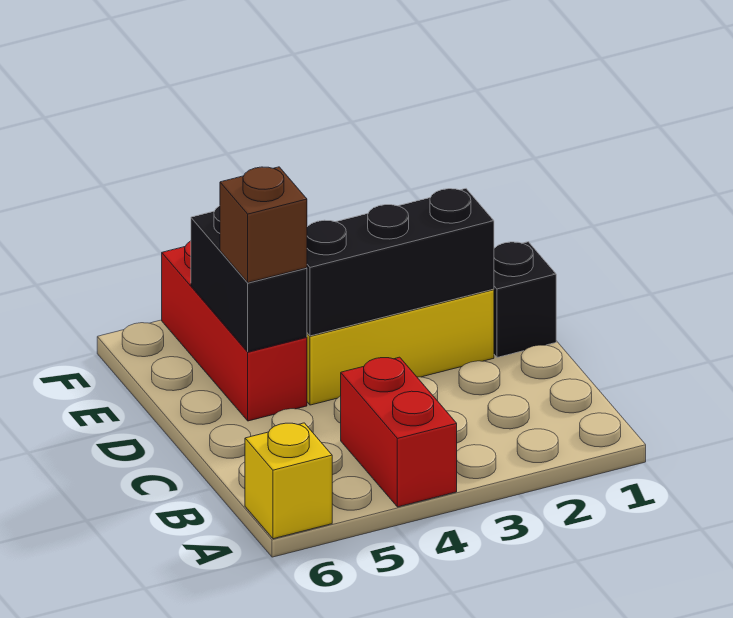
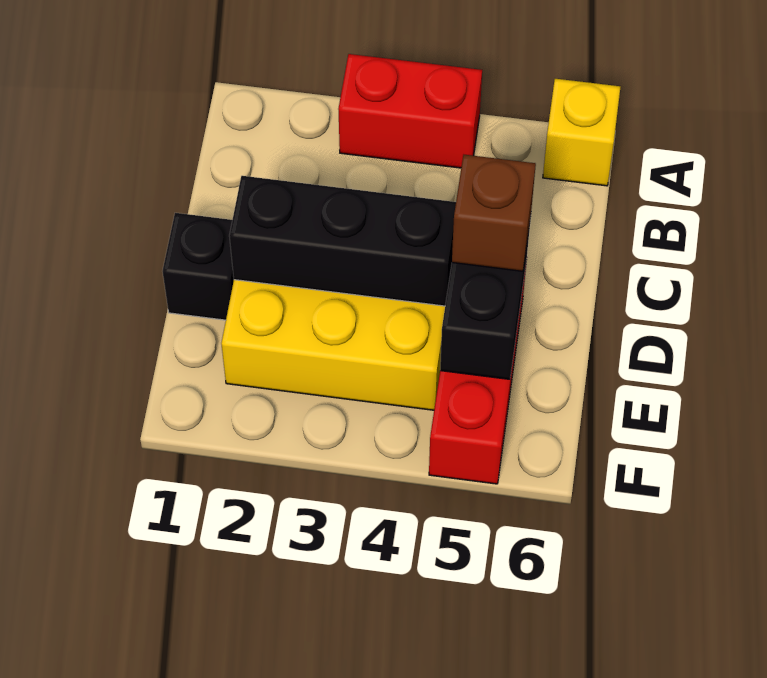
red brick A4:B4 level 1 -> red brick A3:A4 level 1

